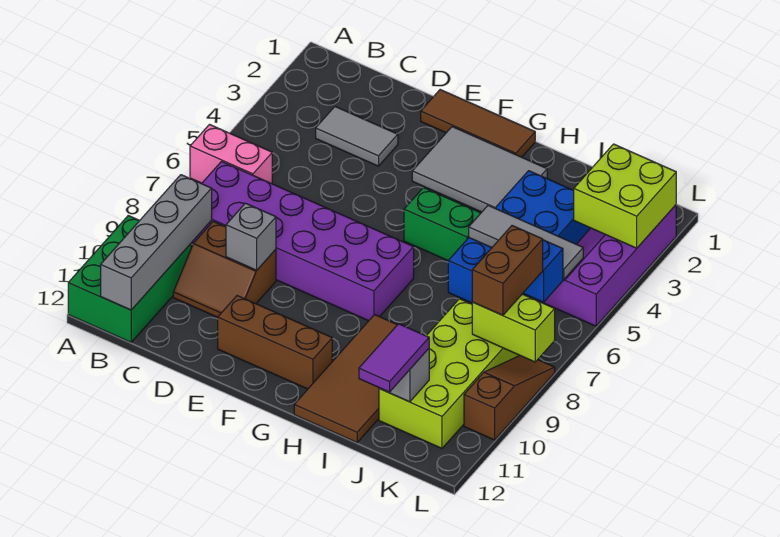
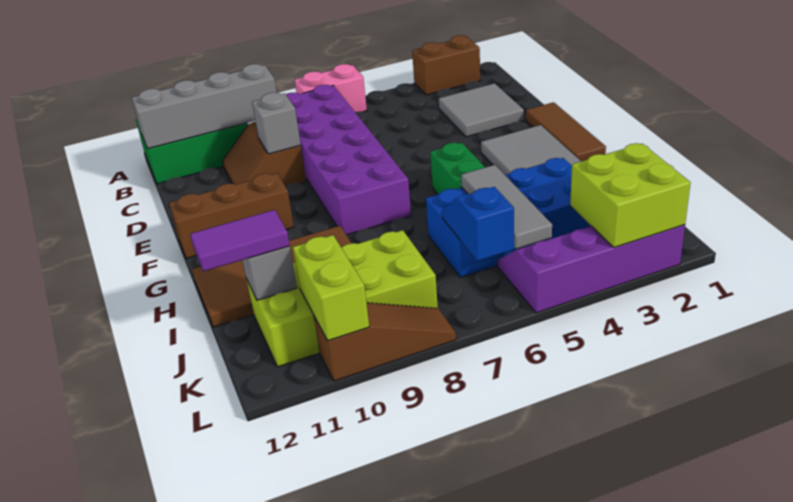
pink brick A6:B6 level 1 -> pink brick A6:A7 level 1
grey tile C3:D3 level 1 -> grey tile C2:D3 level 1
brown brick E11:G11 level 1 -> brown brick F10:F12 level 1
brown brick K7:K8 level 3 -> brown brick A2:A3 level 1
lime brick K8:L8 level 2 -> lime brick K10:L10 level 2

